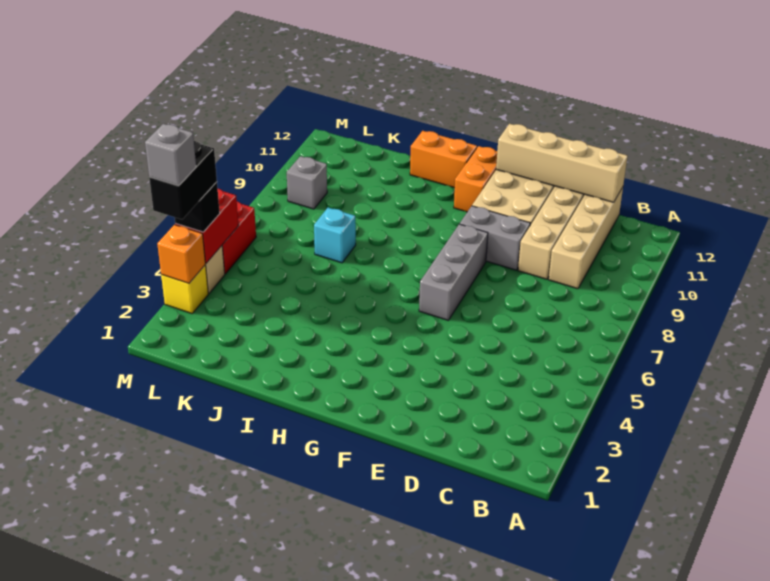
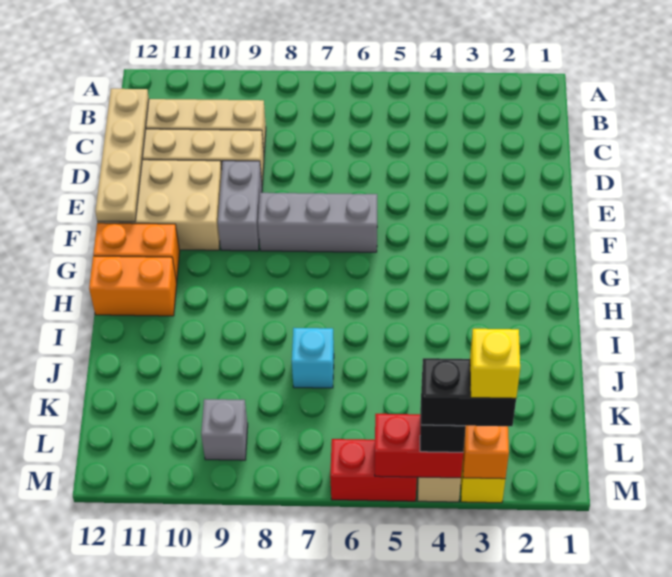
tan brick C12:F12 level 2 -> tan plate C12:F12 level 2
orange brick H12:I12 level 1 -> orange brick H11:H12 level 1
grey brick M3 level 5 -> yellow brick M3 level 5

